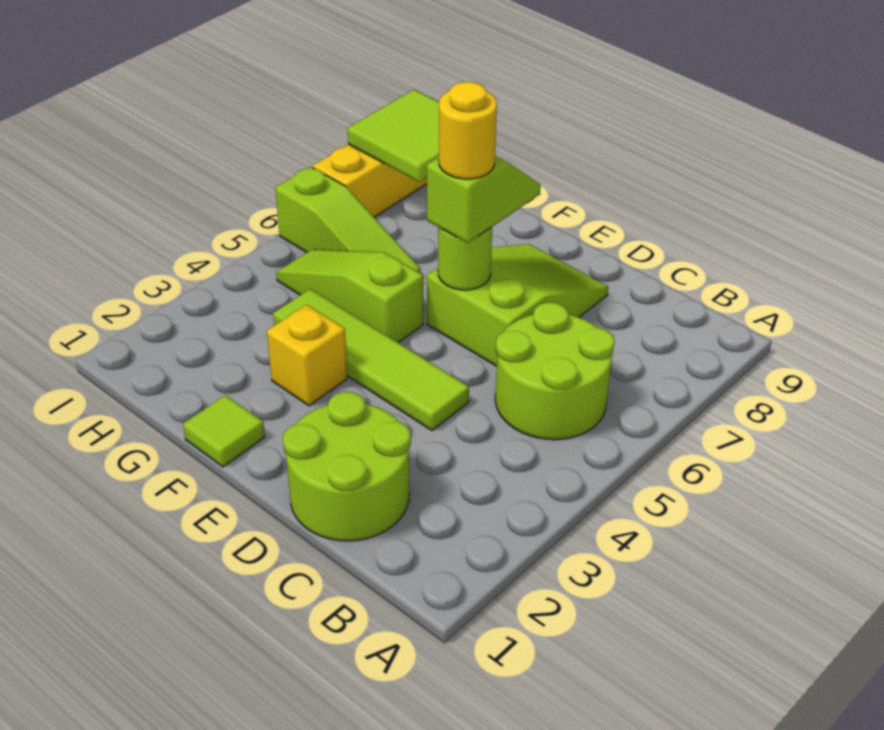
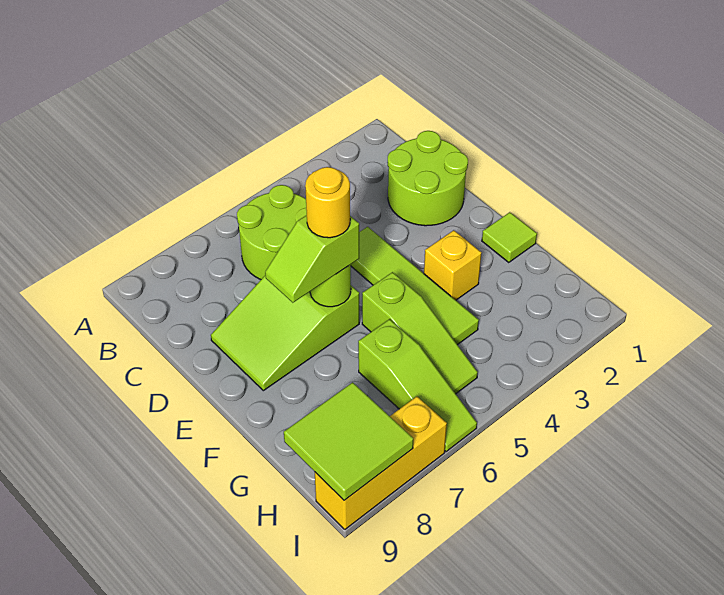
lime slope G6:I6 level 1 top I -> lime slope G6:I6 level 1 top G

